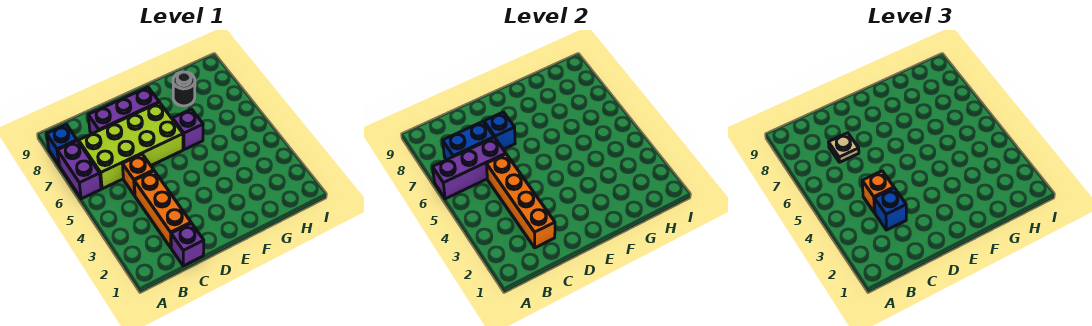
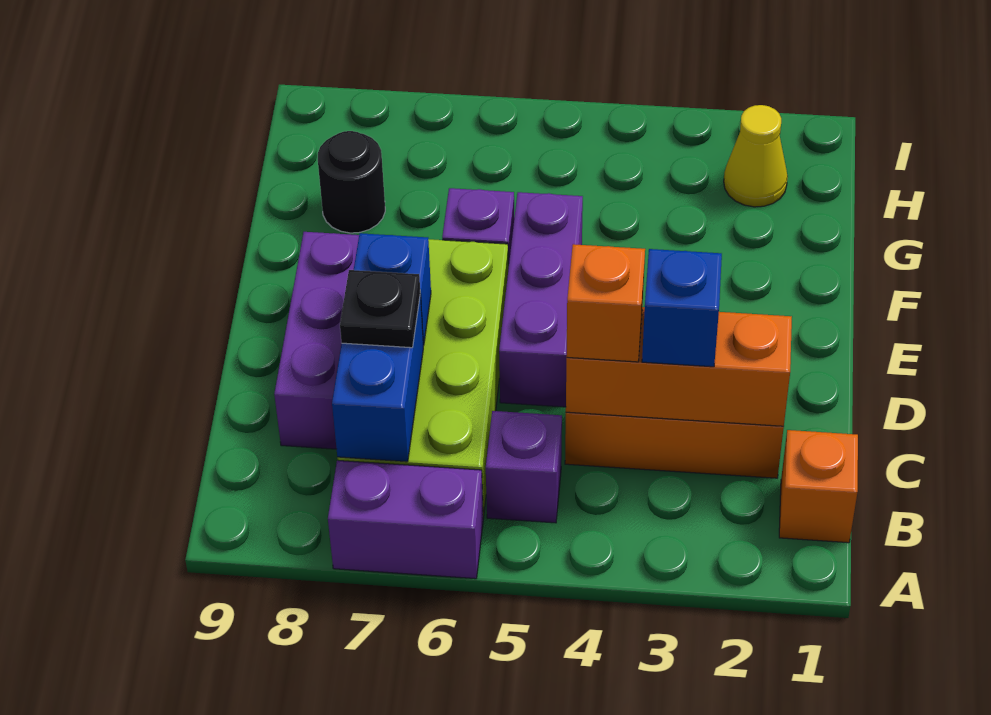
purple brick A6:C6 level 2 -> purple brick D5:F5 level 1
blue brick A8 level 1 -> none
purple brick C1 level 1 -> purple brick B5 level 1
orange brick C2:C5 level 2 -> orange brick C2:C4 level 2
orange brick C5 level 1 -> orange brick B1 level 1
tan plate C7 level 3 -> black plate C7 level 3
none -> yellow cone H2 level 1

